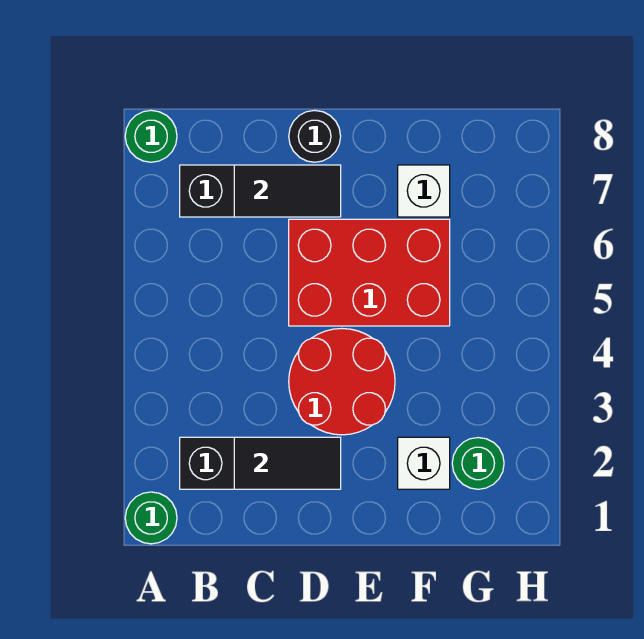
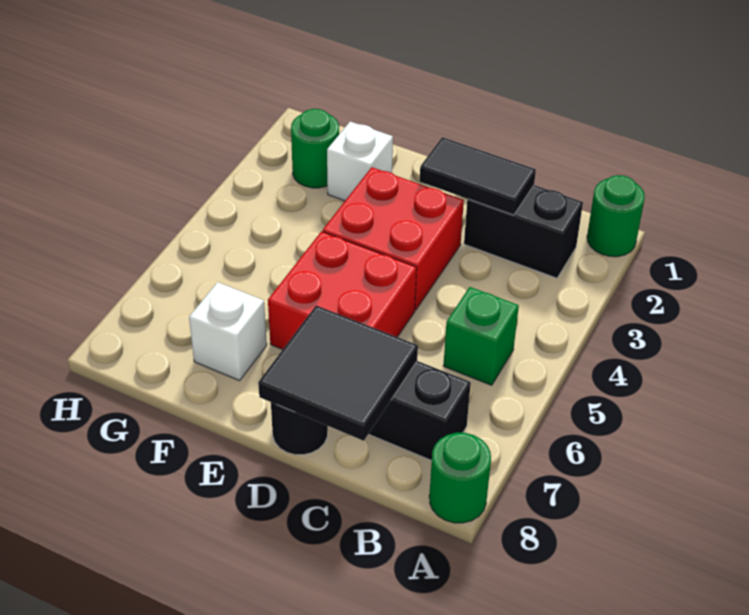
none -> green brick B5 level 1
black tile C7:D7 level 2 -> black tile C7:D8 level 2
red round brick D3:E4 level 1 -> red brick D3:E4 level 1
red brick D5:F6 level 1 -> red brick D5:E6 level 1

